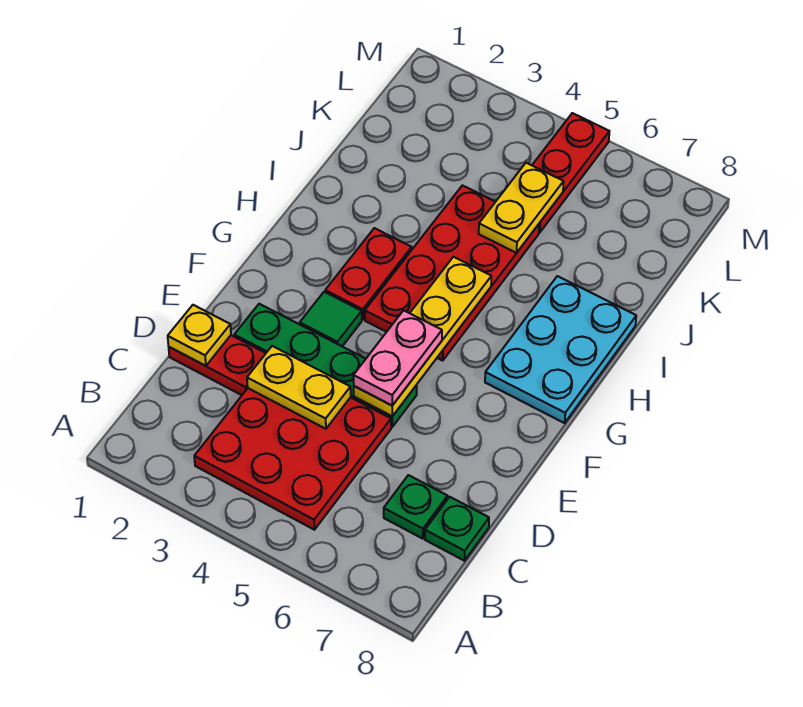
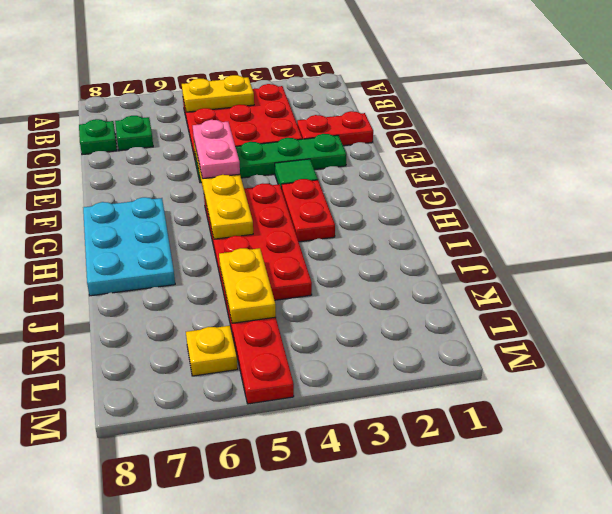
yellow plate D1 level 2 -> yellow plate L6 level 1
yellow plate D3:D4 level 2 -> yellow plate B4:B5 level 2

